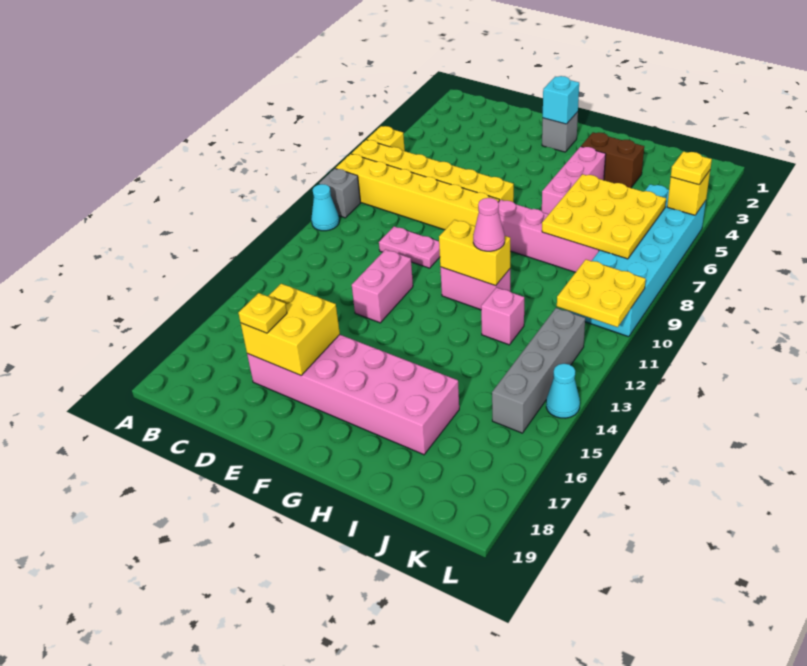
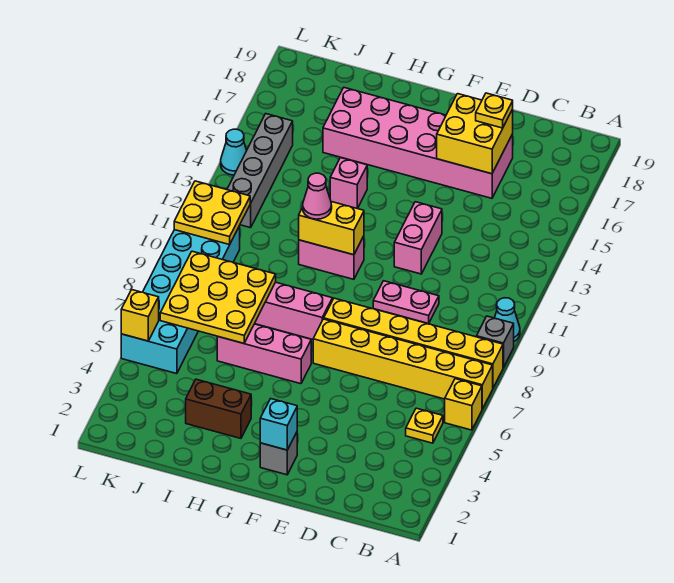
pink brick H4:H6 level 1 -> pink brick G6:I6 level 1
pink brick I12 level 1 -> pink brick H14 level 1
yellow plate L5 level 3 -> yellow plate B5 level 1

